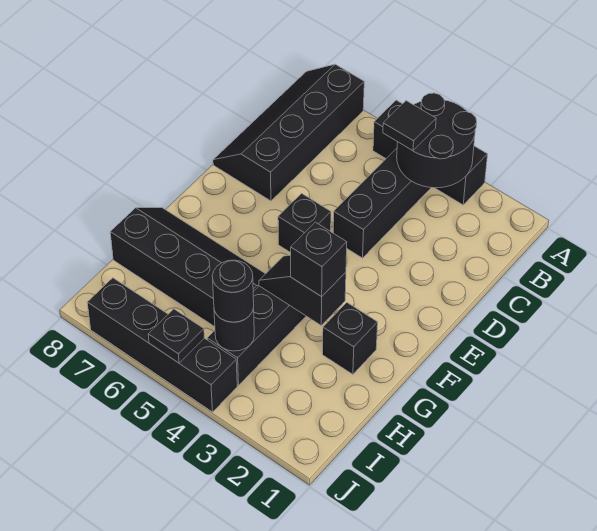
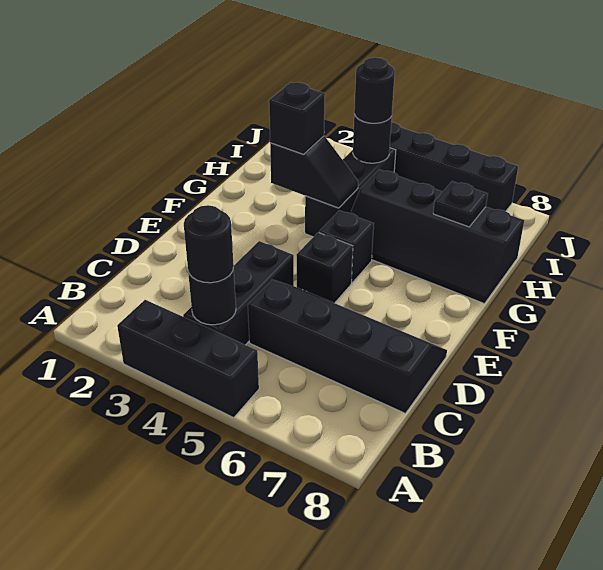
black round brick A3:B4 level 2 -> black round brick B4 level 2
black slope A7:D8 level 1 top 7 -> black slope C5:D8 level 1 top C
black tile B4 level 3 -> black round brick B4 level 3
black brick G2 level 1 -> black brick F5 level 1
black plate J5 level 2 -> black plate H7 level 2

